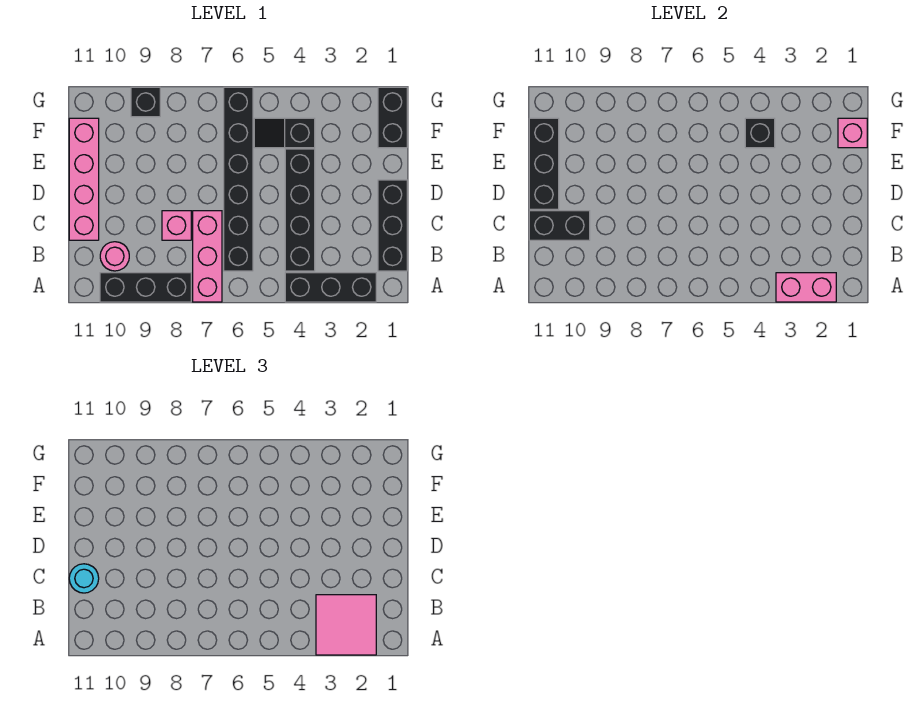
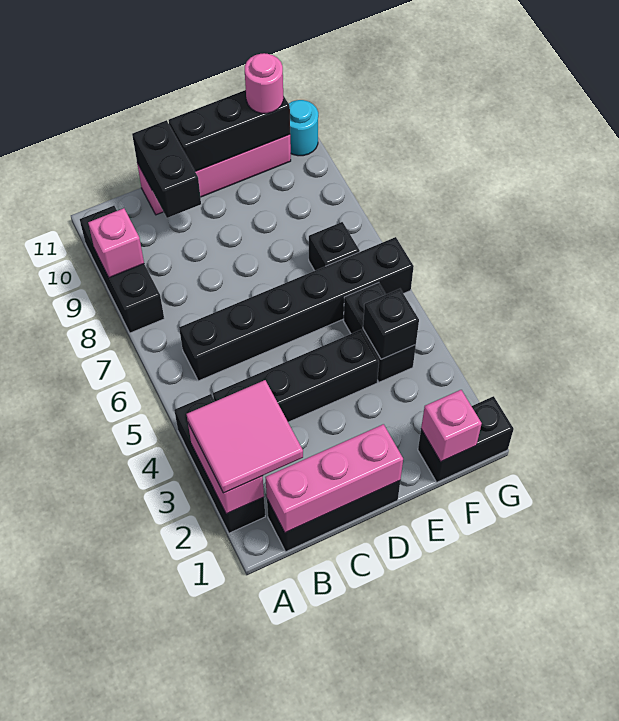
pink brick A7:C7 level 1 -> pink brick B1:D1 level 2
pink round brick B10 level 1 -> pink round brick F11 level 3
pink brick C8 level 1 -> pink brick A9 level 2
cyan round brick C11 level 3 -> cyan round brick G11 level 1
black slope F4:F5 level 1 top 4 -> black brick F4:F5 level 1
black brick G9 level 1 -> black brick F7 level 1

